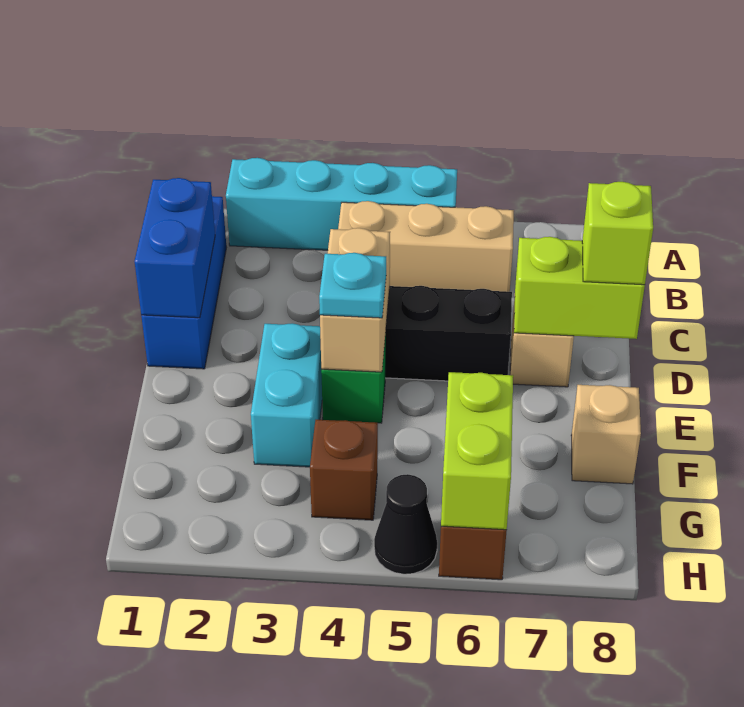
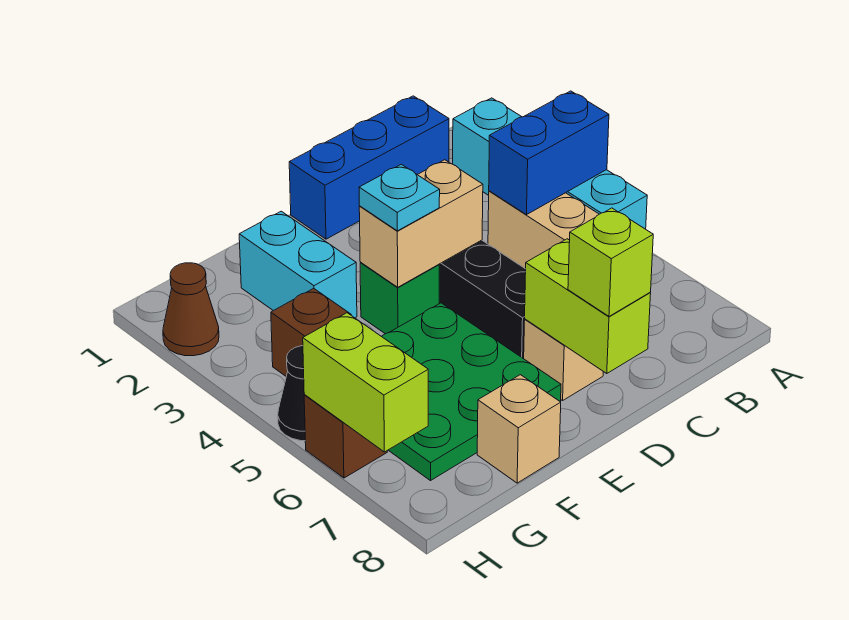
blue brick C1:D1 level 2 -> blue brick A4:B4 level 2
cyan brick E3:F3 level 1 -> cyan brick F2:F3 level 1
none -> green plate E5:G7 level 1
lime brick G6:H6 level 2 -> lime brick H6:H7 level 2
none -> brown cone H2 level 1

